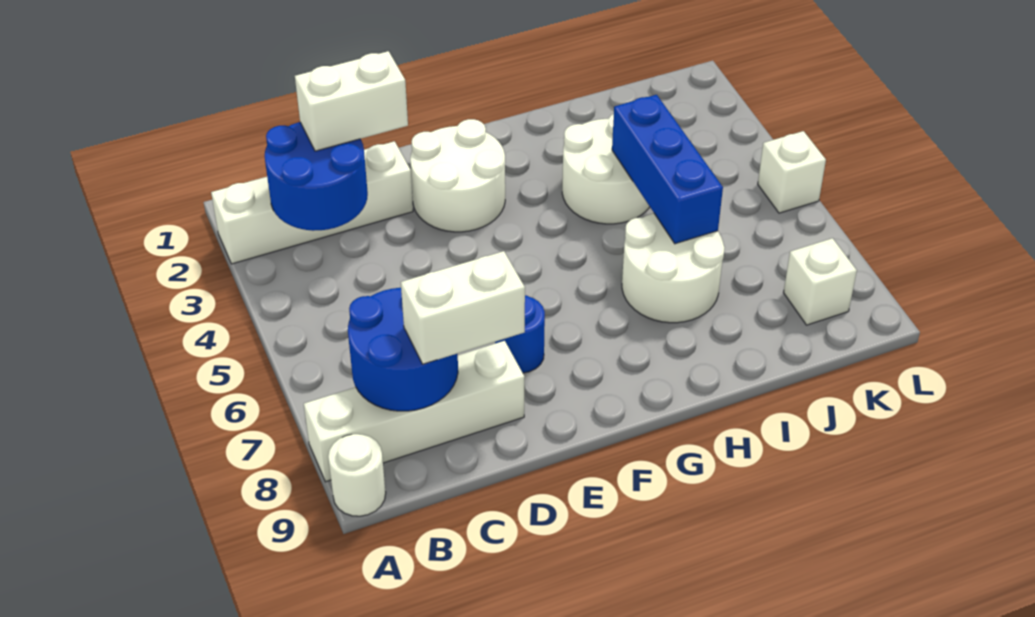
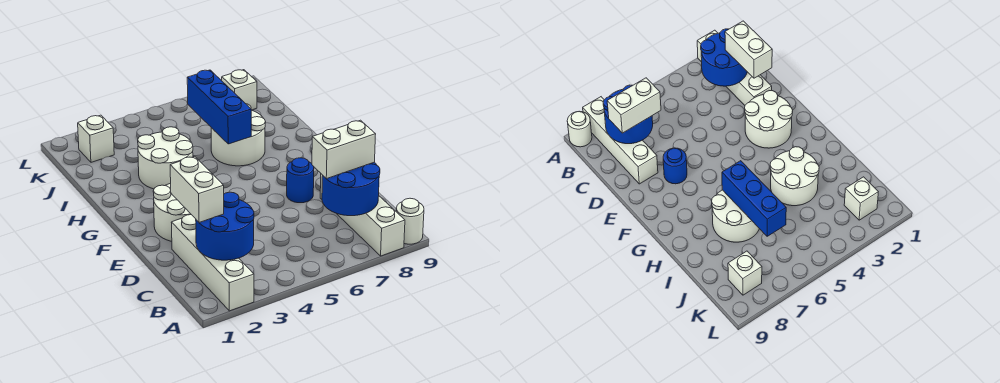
white brick C8:D8 level 3 -> white brick C7:C8 level 3
blue brick I4:I6 level 2 -> blue brick H6:J6 level 2
white brick L5 level 1 -> white brick K2 level 1

